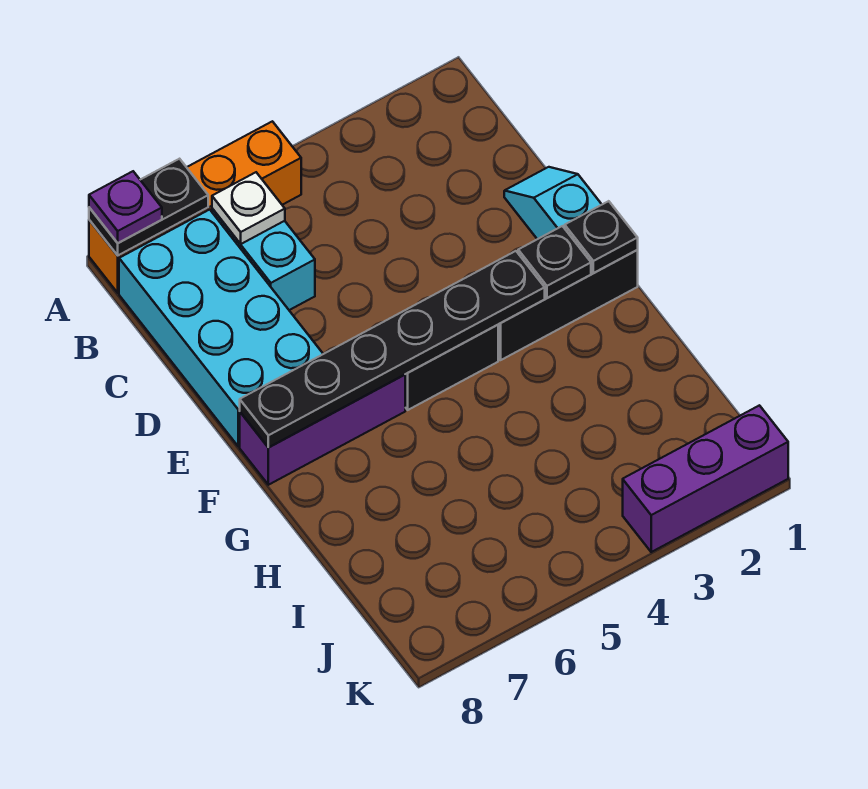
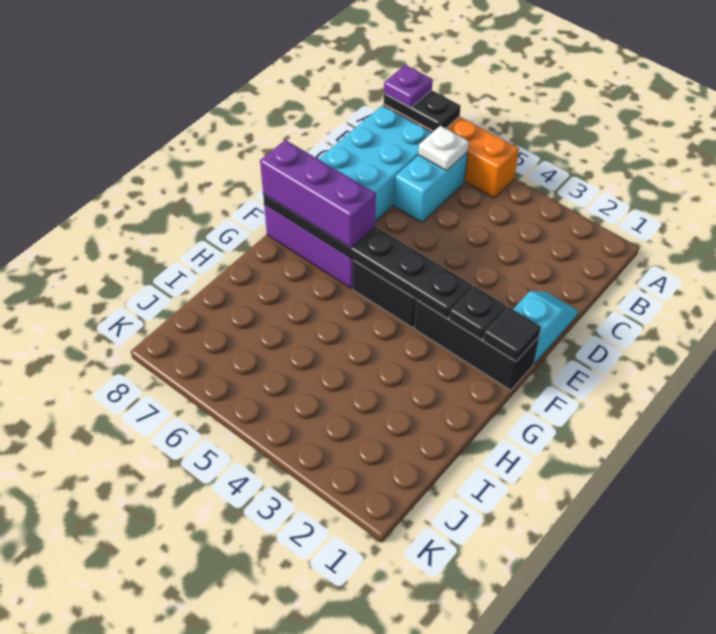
black plate F1 level 2 -> black tile F1 level 2
purple brick K1:K3 level 1 -> purple brick F6:F8 level 3

